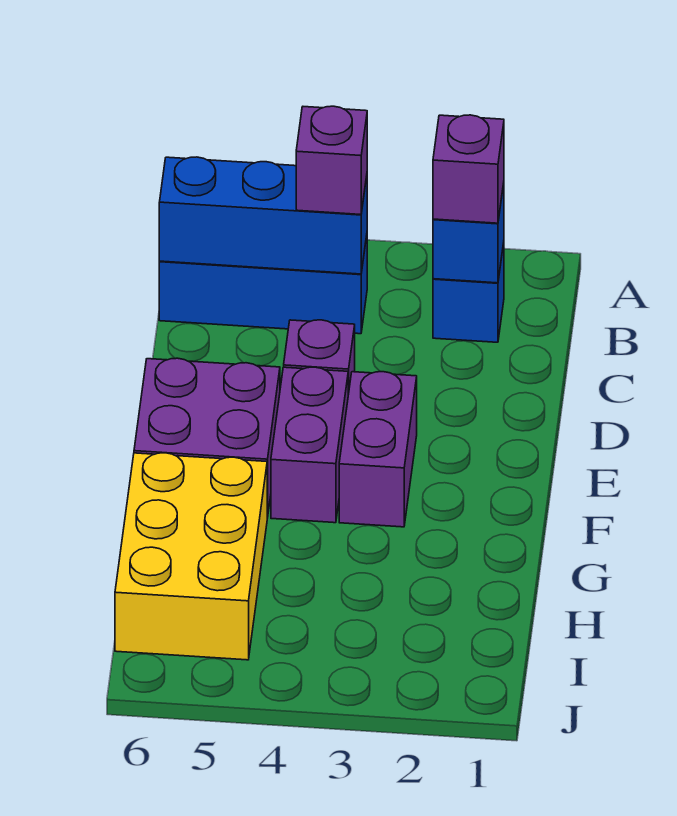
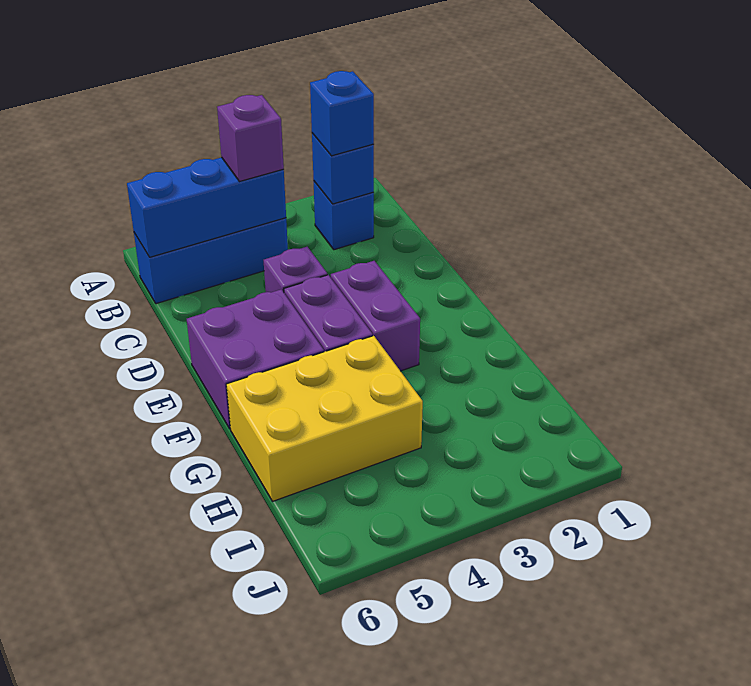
purple brick B2 level 3 -> blue brick B2 level 3
yellow brick G5:I6 level 1 -> yellow brick G4:H6 level 1

